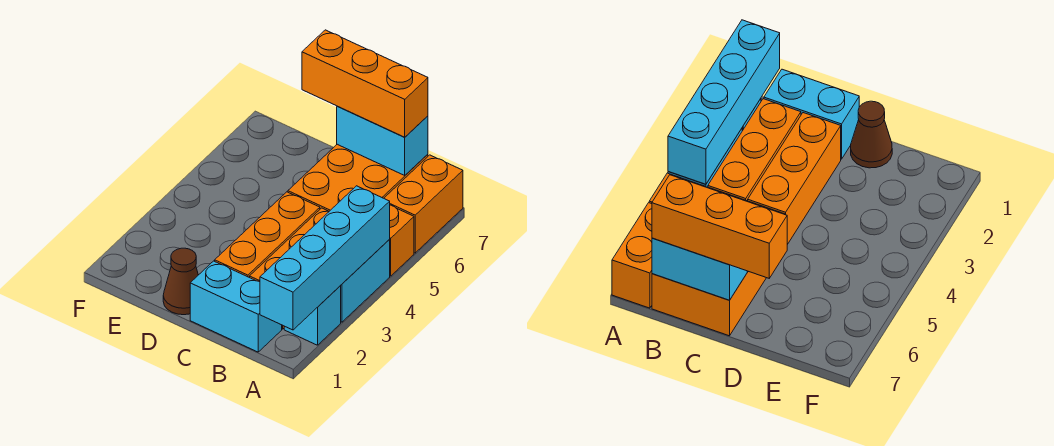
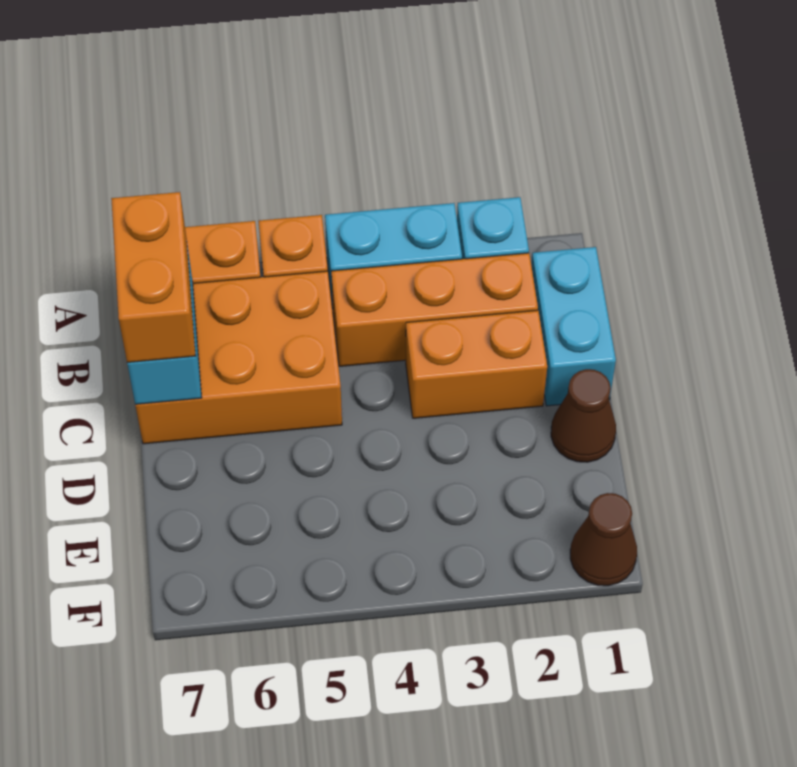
cyan brick A1:A4 level 2 -> none
orange brick B7:D7 level 3 -> orange brick B7:C7 level 3
orange brick C2:C4 level 1 -> orange brick C2:C3 level 1
none -> brown cone F1 level 1

